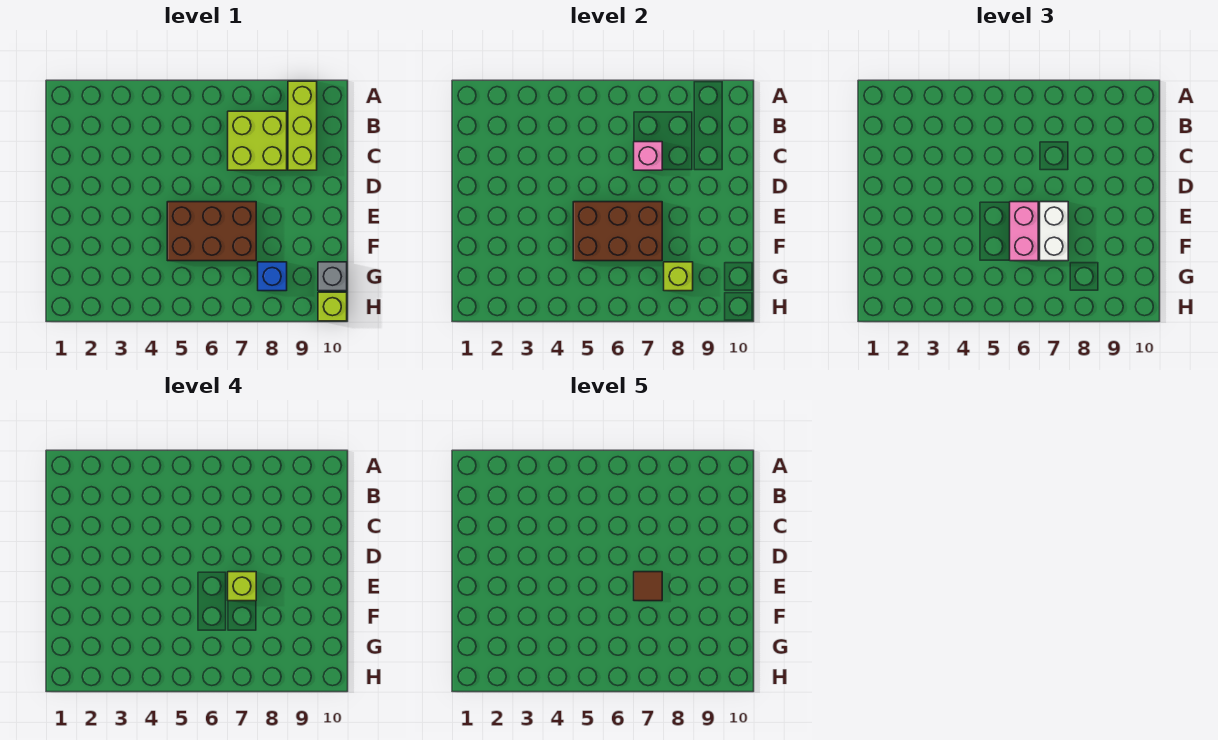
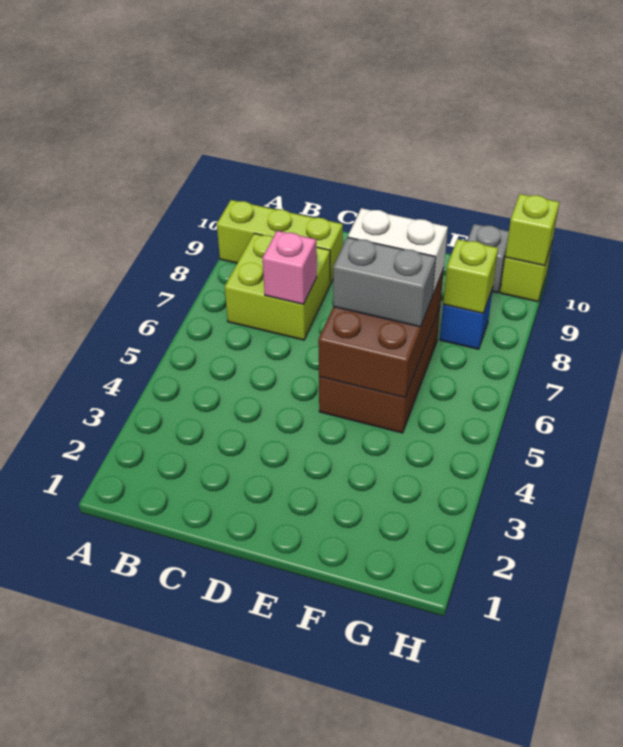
pink brick E6:F6 level 3 -> grey brick E6:F6 level 3
lime brick E7 level 4 -> lime brick H10 level 2
brown tile E7 level 5 -> none

